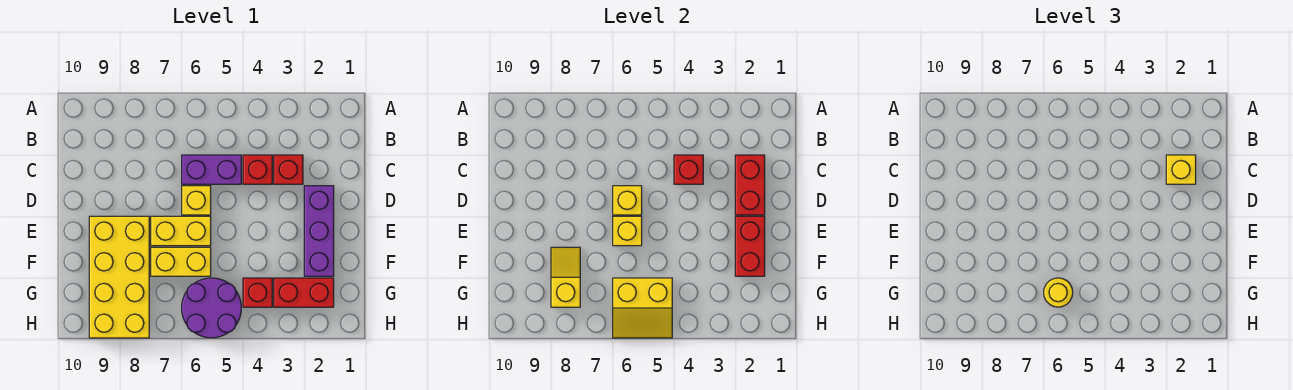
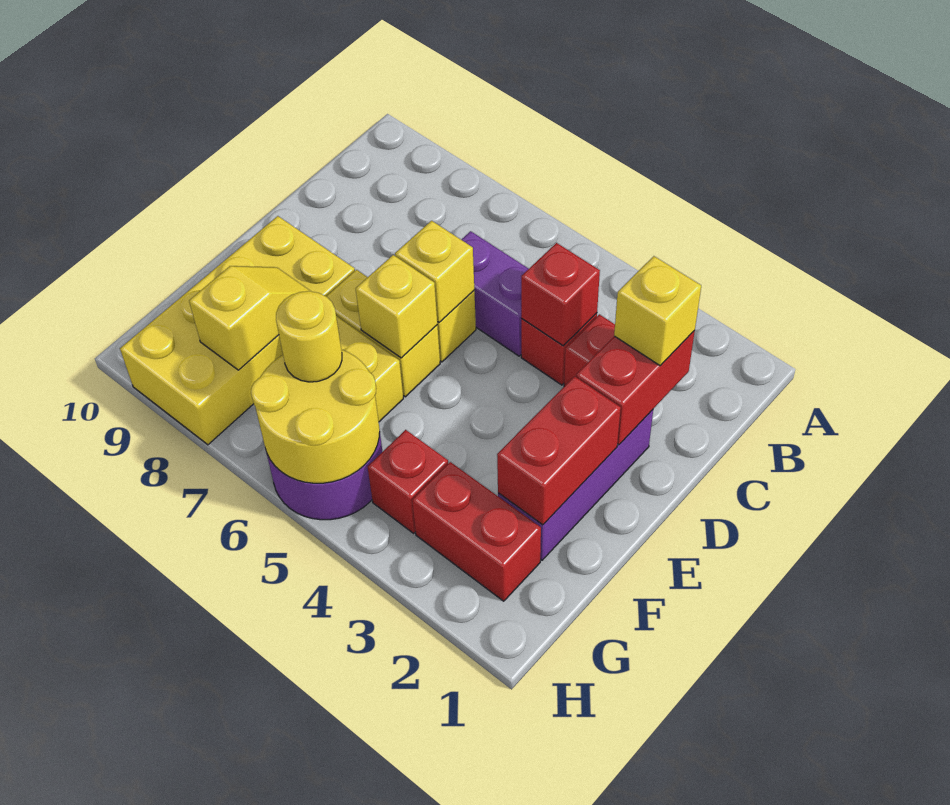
yellow slope G5:H6 level 2 top G -> yellow round brick G5:H6 level 2

